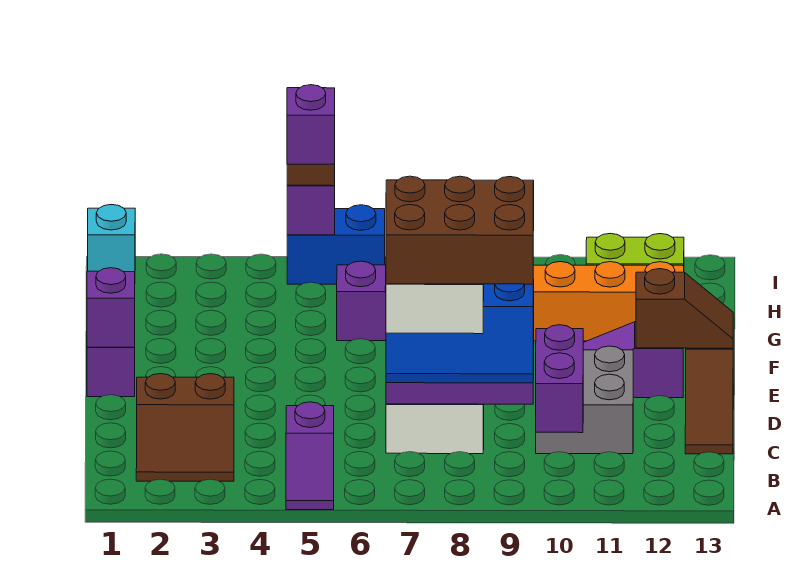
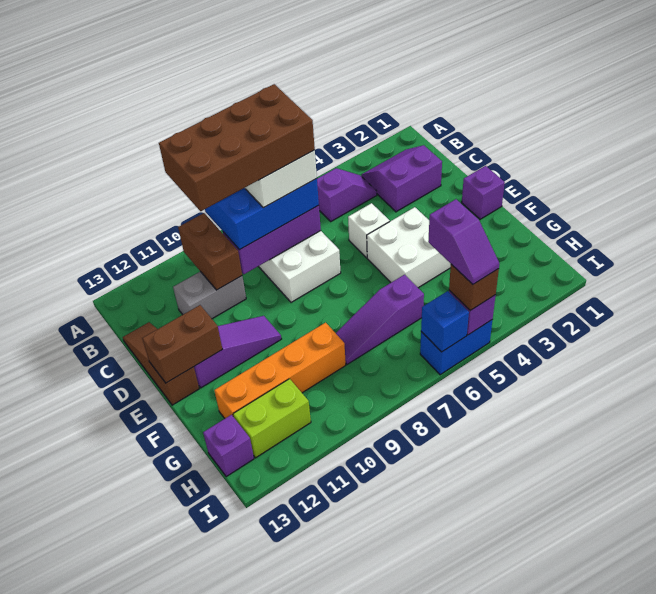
purple slope A5:B5 level 1 top B -> purple slope B4:B5 level 1 top 5
brown slope B2:C3 level 1 top C -> purple slope B2:C3 level 1 top C
brown brick B7:C9 level 5 -> brown brick B7:C10 level 5
purple brick B10:C10 level 2 -> brown brick B10:C10 level 2
grey brick C10:D11 level 1 -> grey brick C10:C11 level 1
none -> white brick D5 level 1
purple brick E1 level 2 -> purple brick H13 level 1
none -> white brick E4:F5 level 1
brown slope E12:E13 level 2 top 12 -> brown brick E12:E13 level 2
cyan brick I1 level 1 -> none
none -> blue brick I6 level 2

